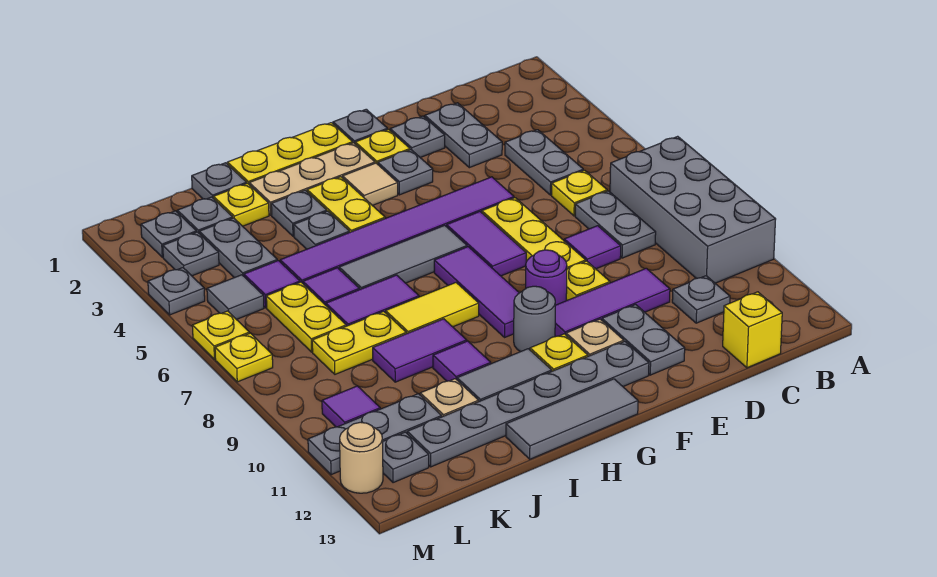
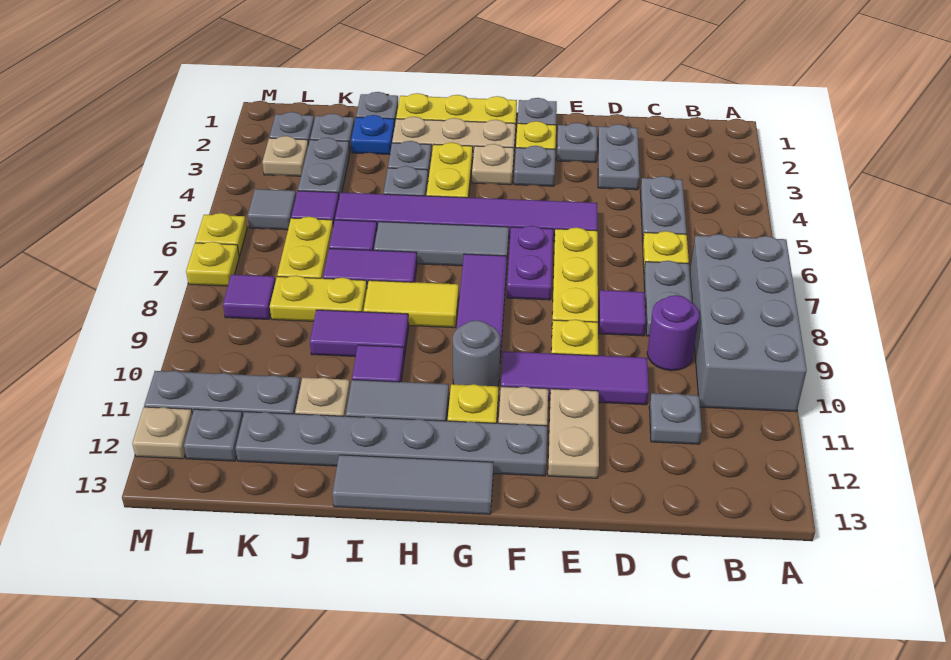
yellow brick C13 level 1 -> none
grey plate E11:E12 level 1 -> tan plate E11:E12 level 1
purple tile F6:F7 level 1 -> purple plate F6:F7 level 1
purple round brick F9 level 1 -> purple round brick C9 level 1
tan tile G3 level 1 -> tan plate G3 level 1
yellow plate J2 level 1 -> blue plate J2 level 1
grey plate L3 level 1 -> tan plate L3 level 1
purple tile L10 level 1 -> purple tile L8 level 1
grey plate M4 level 1 -> none
tan round brick M12 level 1 -> tan plate M12 level 1

